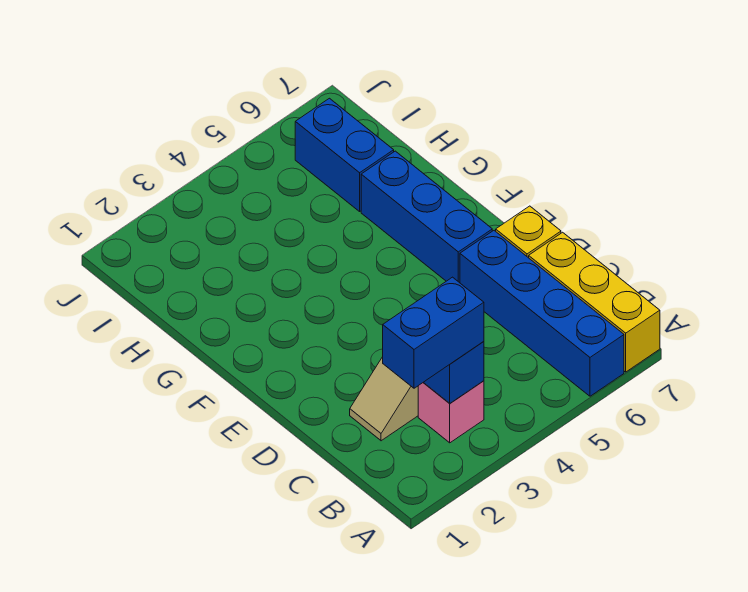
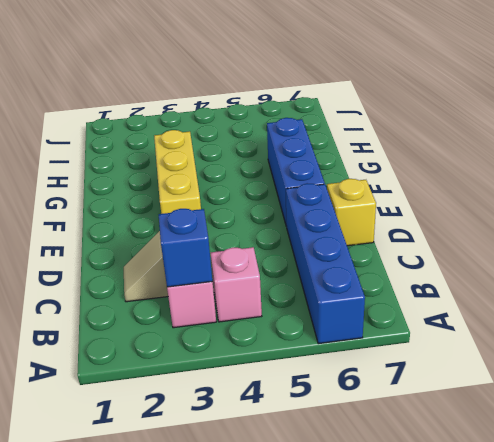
yellow brick A7:C7 level 1 -> yellow brick E3:G3 level 1
blue brick B2:B3 level 3 -> none
none -> pink brick B4 level 1
blue brick H6:I6 level 1 -> none

